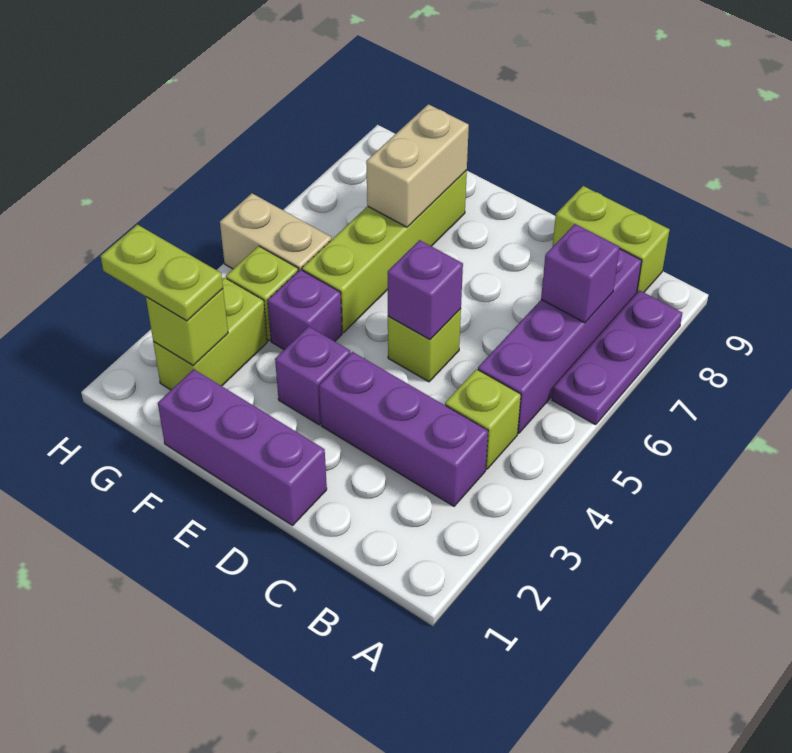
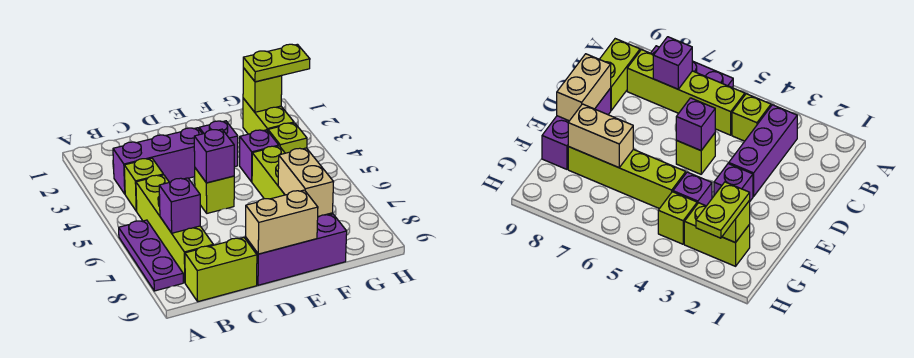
purple brick B5:B8 level 1 -> lime brick B5:B8 level 1
purple brick D1:F1 level 1 -> purple brick D9:F9 level 1
tan brick G5:H5 level 1 -> tan brick D9:E9 level 2

